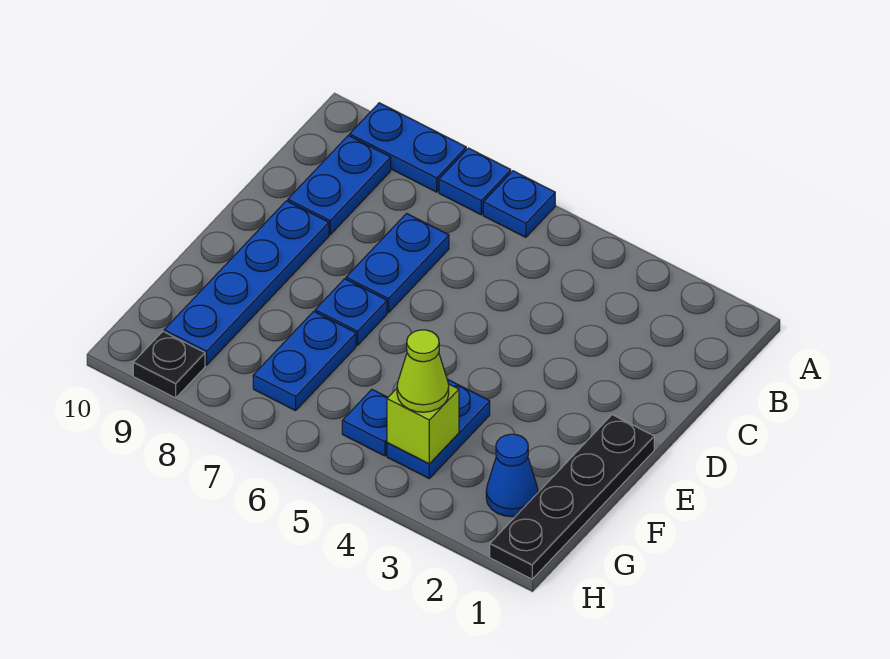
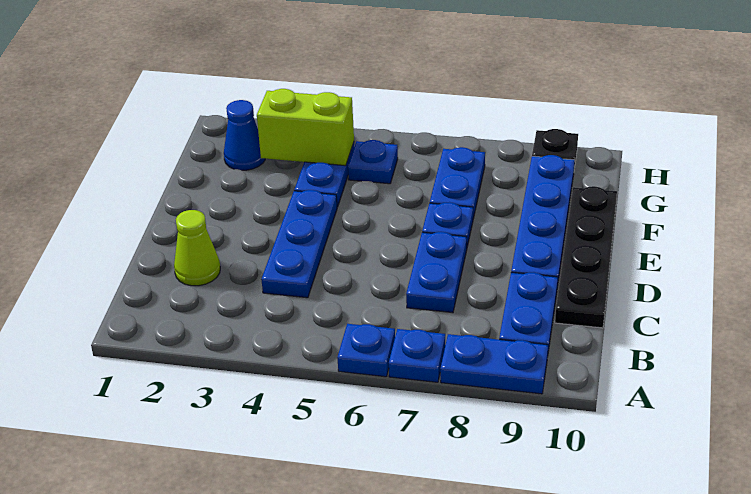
none -> blue plate C4:E4 level 1
black plate E1:H1 level 1 -> black plate C10:F10 level 1
lime brick G4 level 2 -> lime brick G3:G4 level 2
lime cone G4 level 3 -> lime cone C2 level 1

